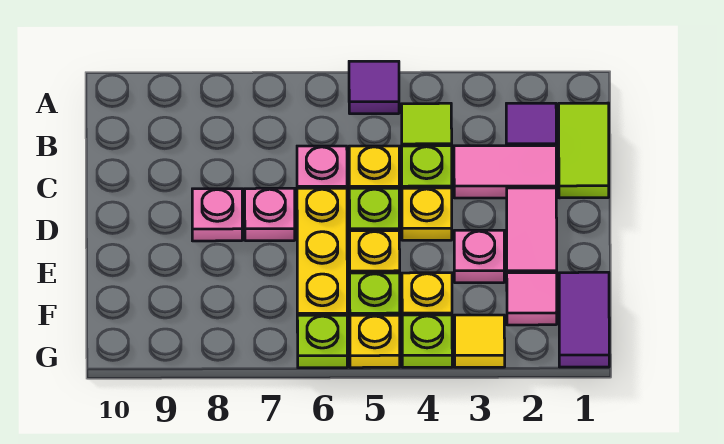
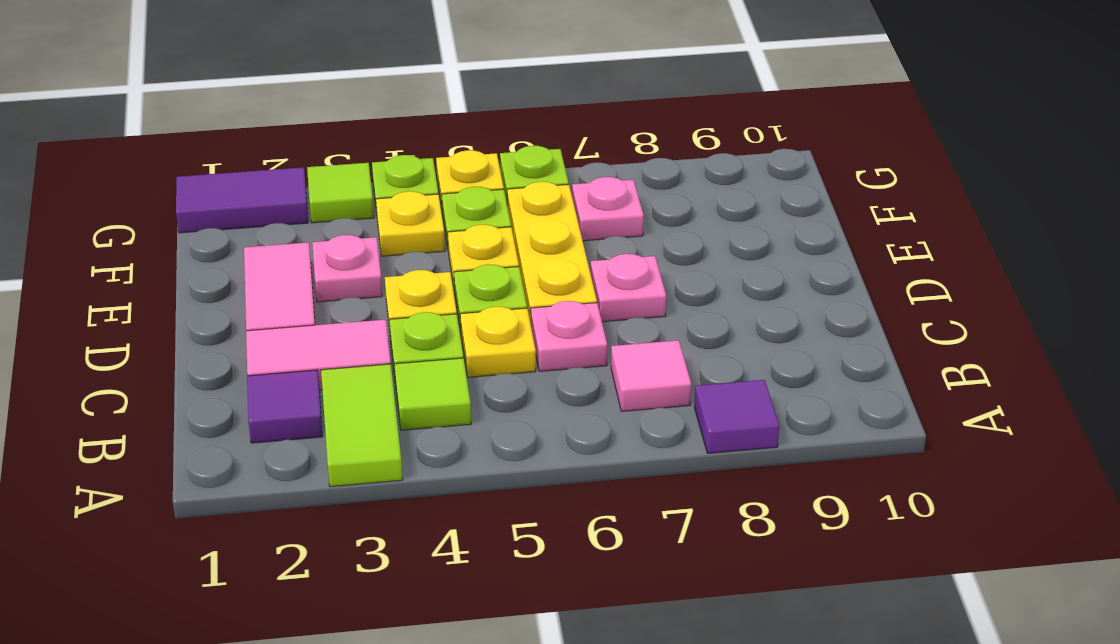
purple tile A5 level 1 -> purple tile A8 level 1
lime tile B1:C1 level 1 -> lime tile A3:B3 level 1
pink plate D8 level 1 -> pink plate F7 level 1
purple tile F1:G1 level 1 -> purple tile G1:G2 level 1
pink tile F2 level 1 -> pink tile B7 level 1
yellow tile G3 level 1 -> lime tile G3 level 1

